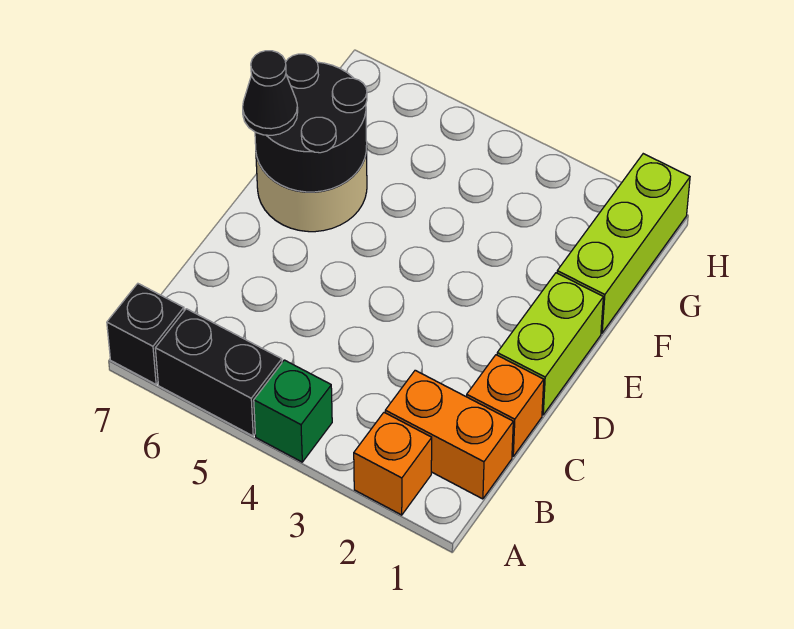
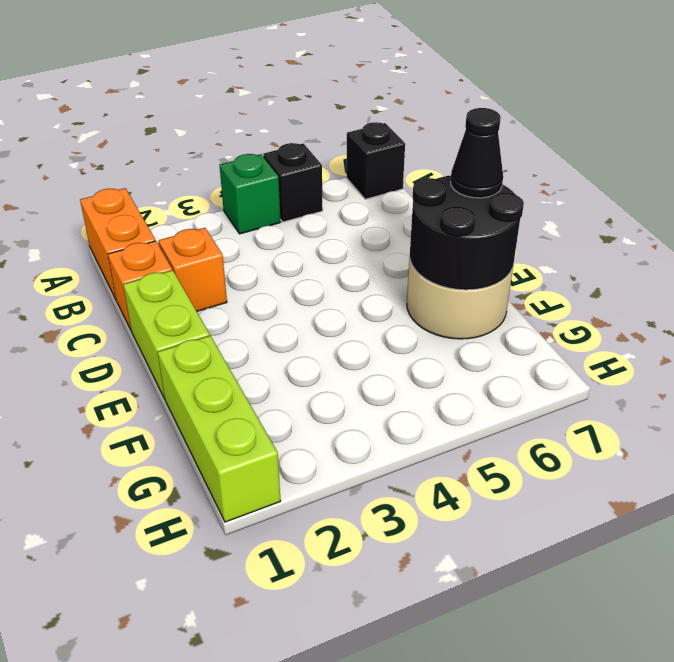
orange brick A2 level 1 -> orange brick C2 level 1
black brick A5:A6 level 1 -> black brick A5 level 1
orange brick B1:B2 level 1 -> orange brick A1:B1 level 1

